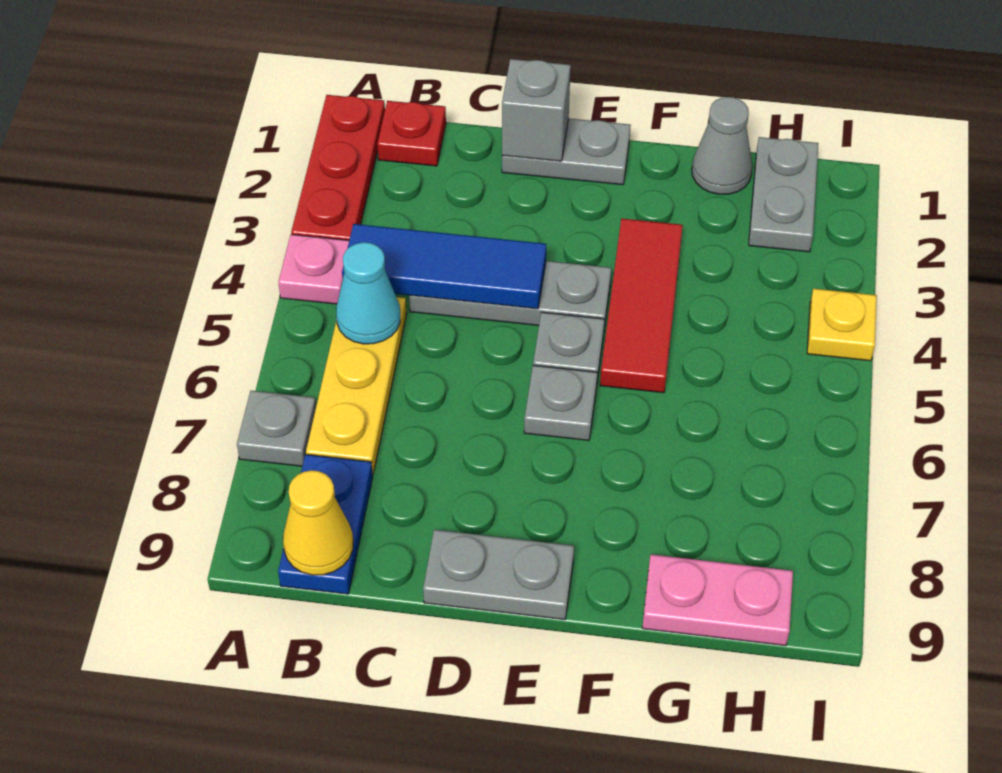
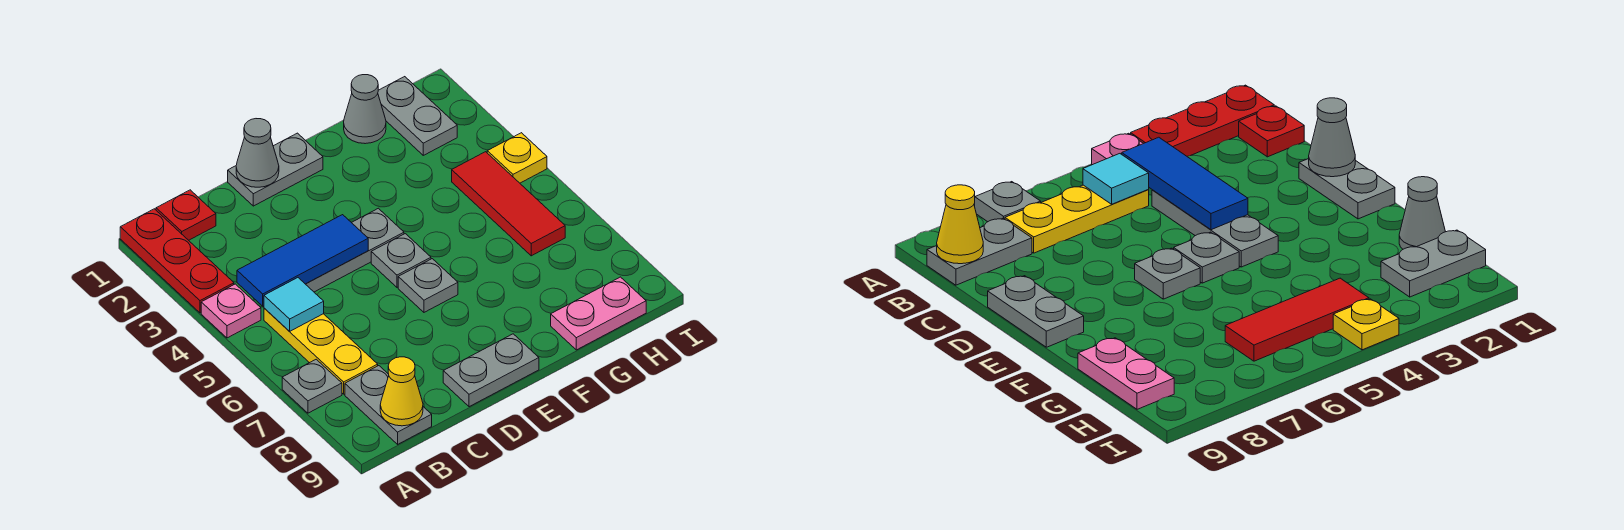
cyan cone B5 level 2 -> cyan tile B5 level 2
blue plate B8:B9 level 1 -> grey plate B8:B9 level 1
grey brick D1 level 2 -> grey cone D1 level 2
red tile F3:F5 level 1 -> red tile H4:H6 level 1

